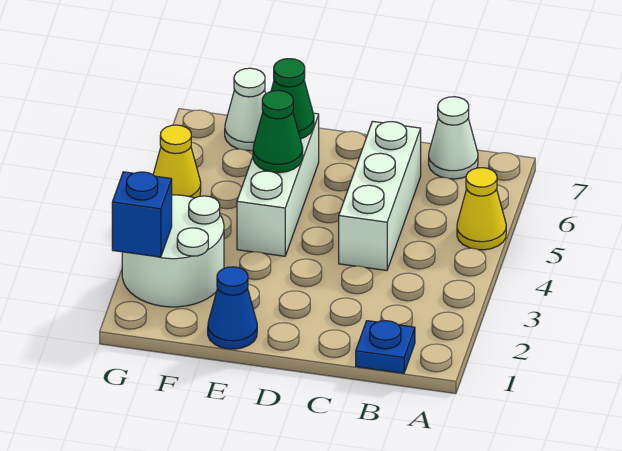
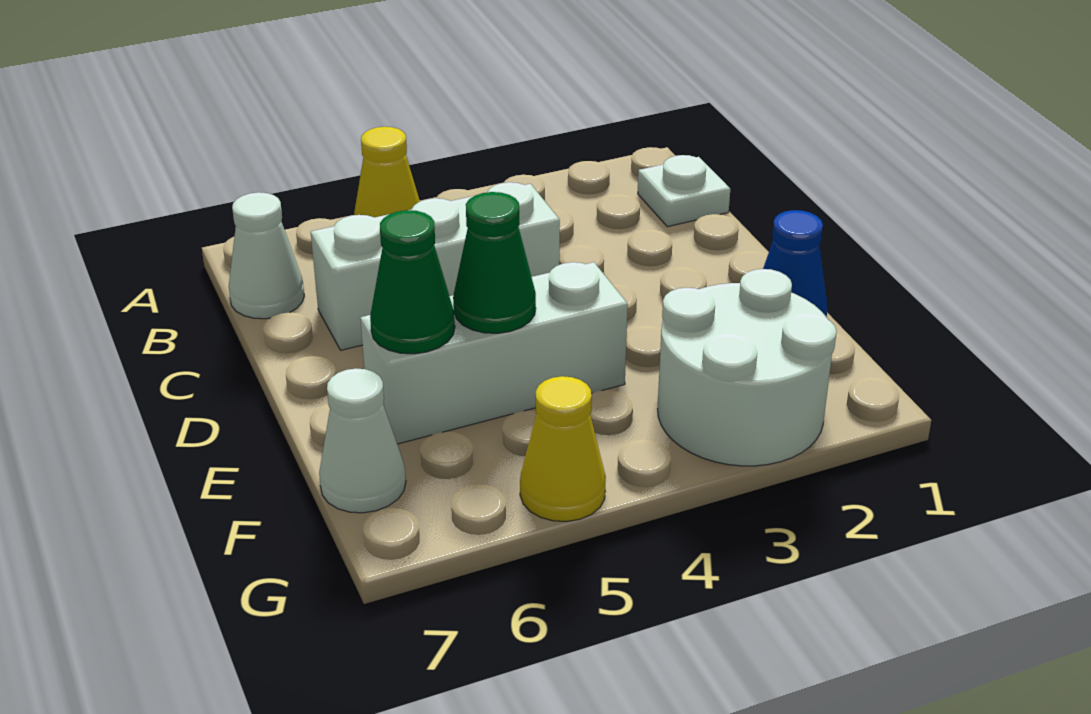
blue plate B1 level 1 -> white plate B1 level 1
blue brick G2 level 2 -> none

